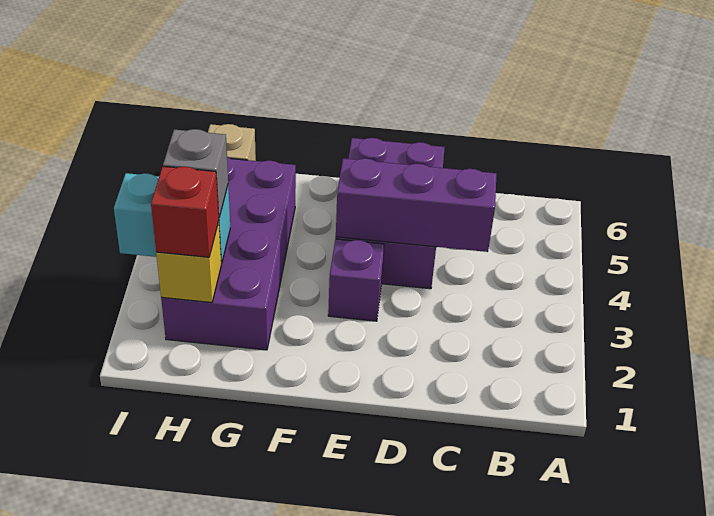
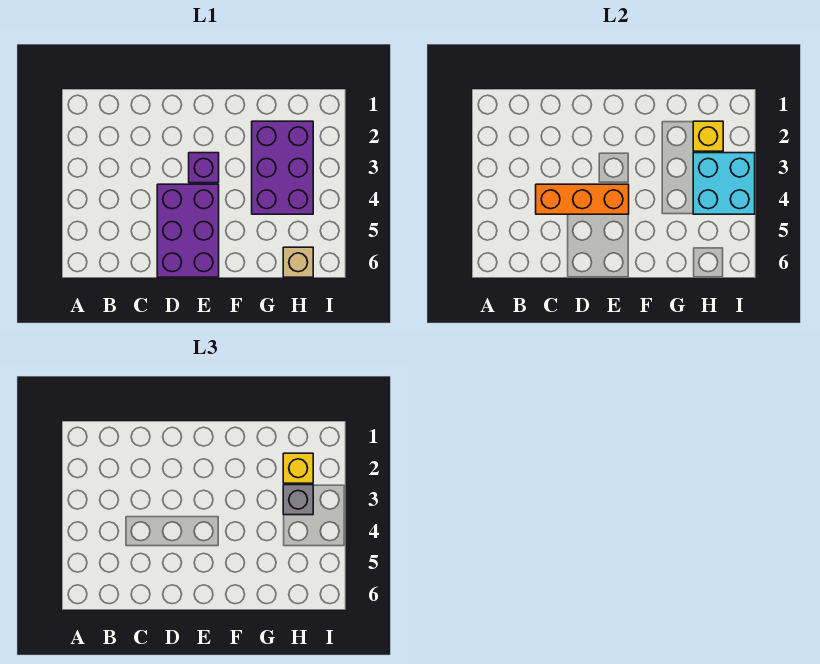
purple brick C4:E4 level 2 -> orange brick C4:E4 level 2
purple brick G2:H5 level 1 -> purple brick G2:H4 level 1
red brick H2 level 3 -> yellow brick H2 level 3
cyan brick H3:I3 level 2 -> cyan brick H3:I4 level 2

